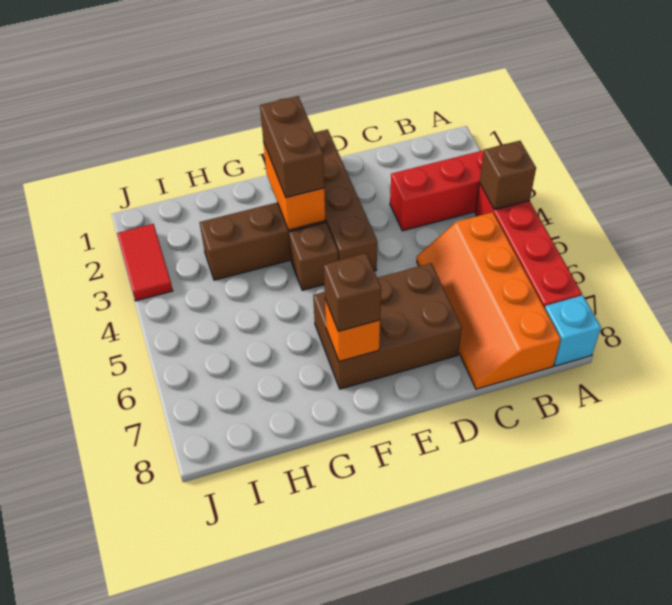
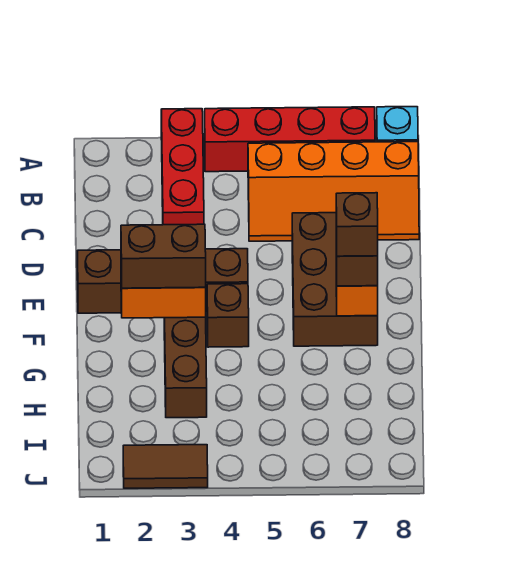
brown brick A4 level 2 -> brown brick F7 level 4
red tile J2:J3 level 1 -> brown tile J2:J3 level 1

